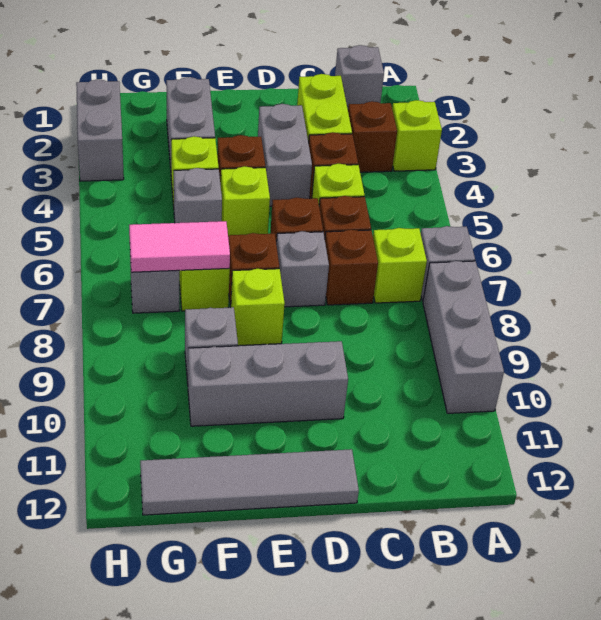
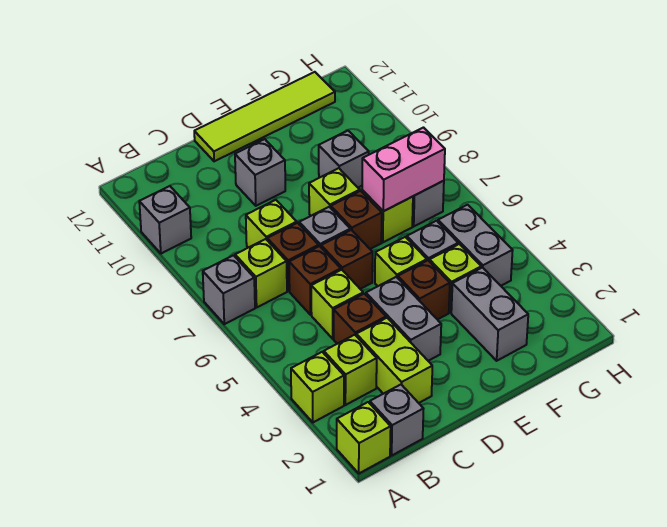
none -> lime brick A1 level 1
grey brick A8:A10 level 1 -> grey brick A10 level 1
brown brick B3 level 1 -> lime brick B3 level 1
none -> lime brick C8 level 1
grey brick D10:F10 level 1 -> grey brick D10 level 1
grey tile D12:G12 level 1 -> lime tile D12:G12 level 1
pink tile F7:G7 level 2 -> pink brick F7:G7 level 2
grey brick H2:H3 level 1 -> grey brick G4:G5 level 1

